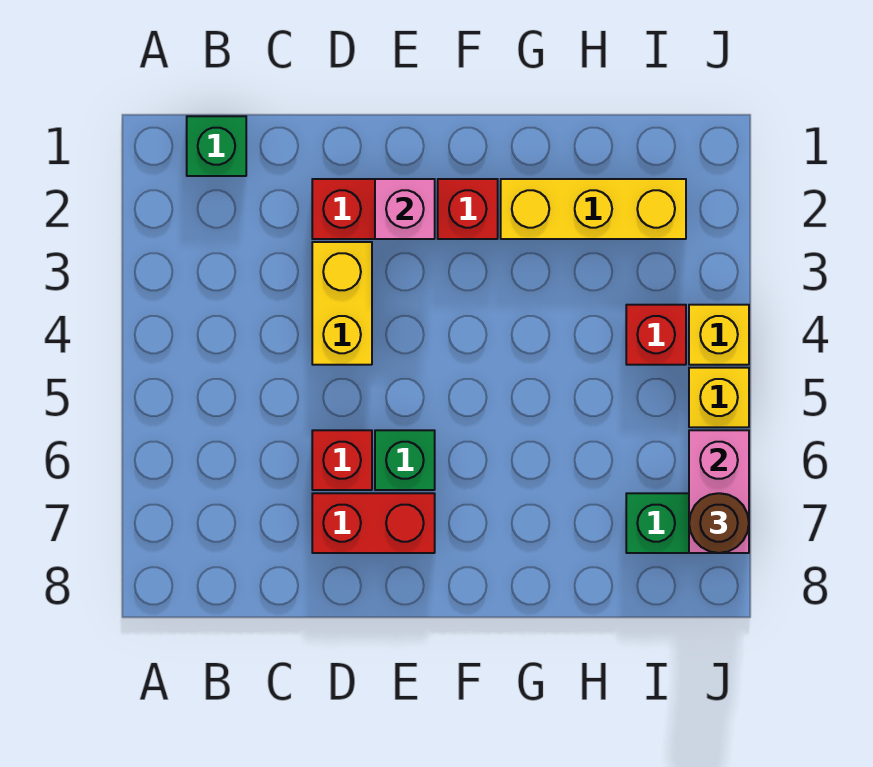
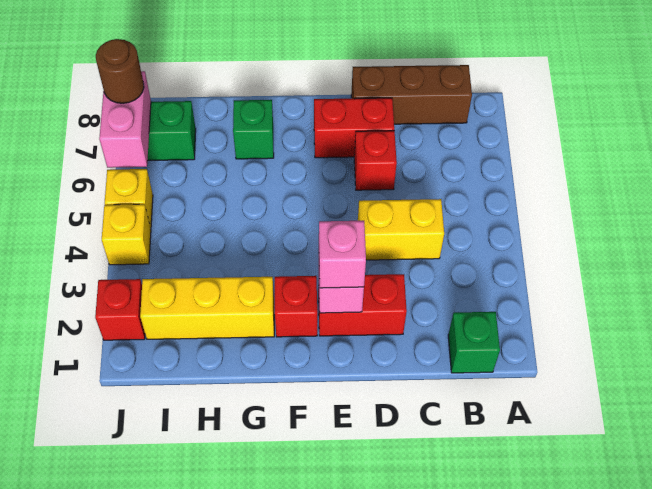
none -> brown brick B8:D8 level 1
yellow brick D3:D4 level 1 -> yellow brick C4:D4 level 1
none -> pink brick E2 level 3
green brick E6 level 1 -> green brick G7 level 1
red brick I4 level 1 -> red brick J2 level 1

